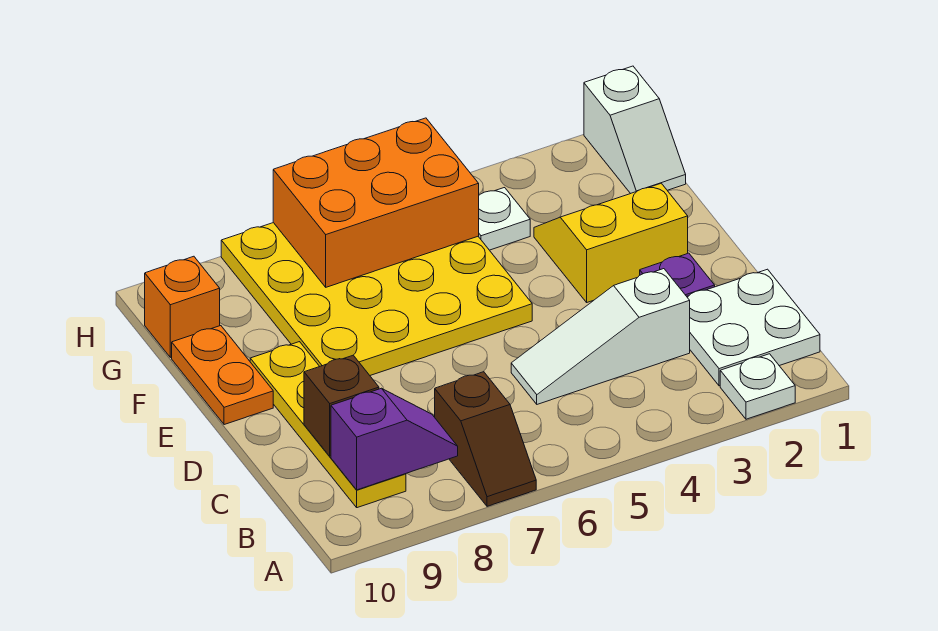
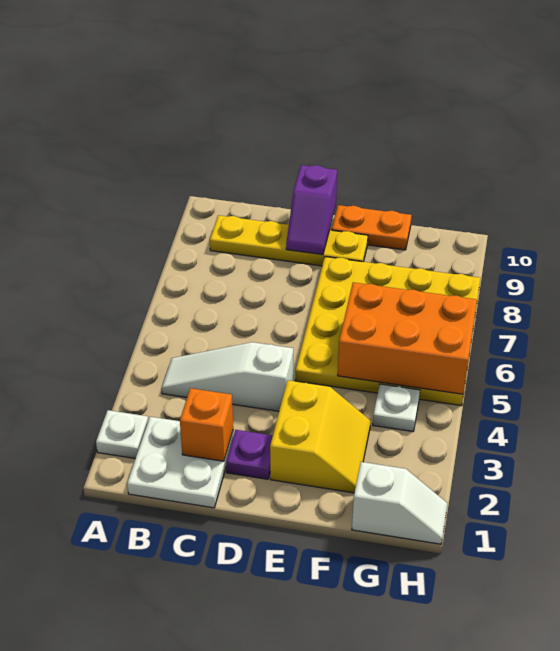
brown slope A7:B7 level 1 top B -> none
purple slope B8:B9 level 2 top 9 -> purple slope D9:D10 level 2 top 10
white slope C3:C5 level 1 top 3 -> white slope B4:D4 level 1 top D
brown brick C9 level 2 -> none
white slope G1:H1 level 1 top H -> white slope G1:H1 level 1 top G
orange brick G5:H7 level 2 -> orange brick F5:H6 level 2
orange brick G10 level 1 -> orange brick C2 level 2

